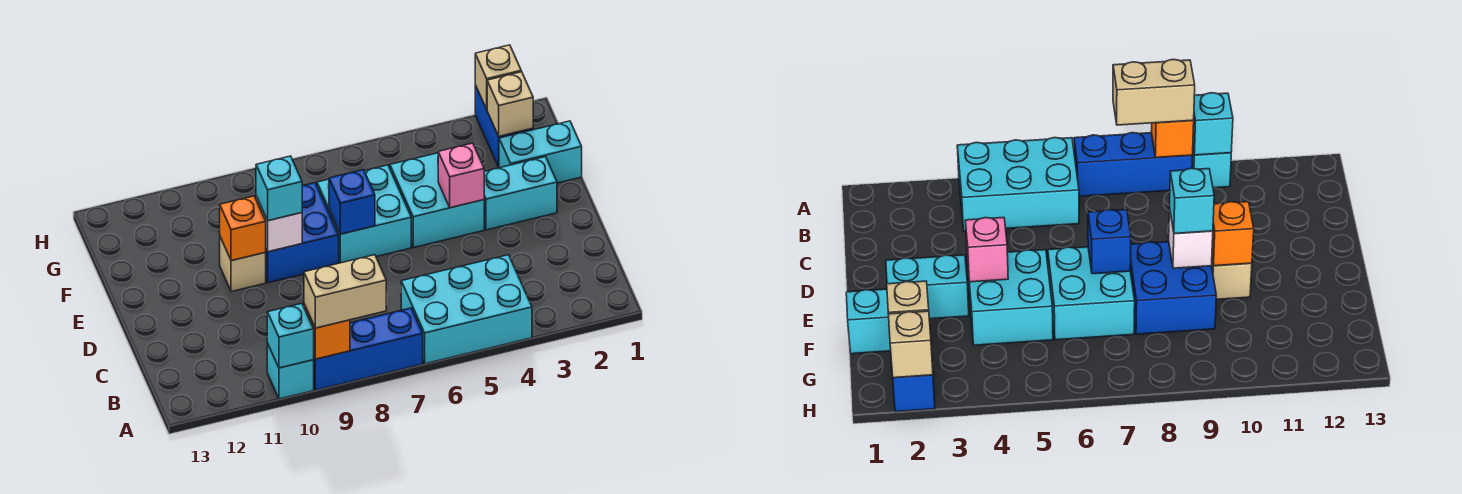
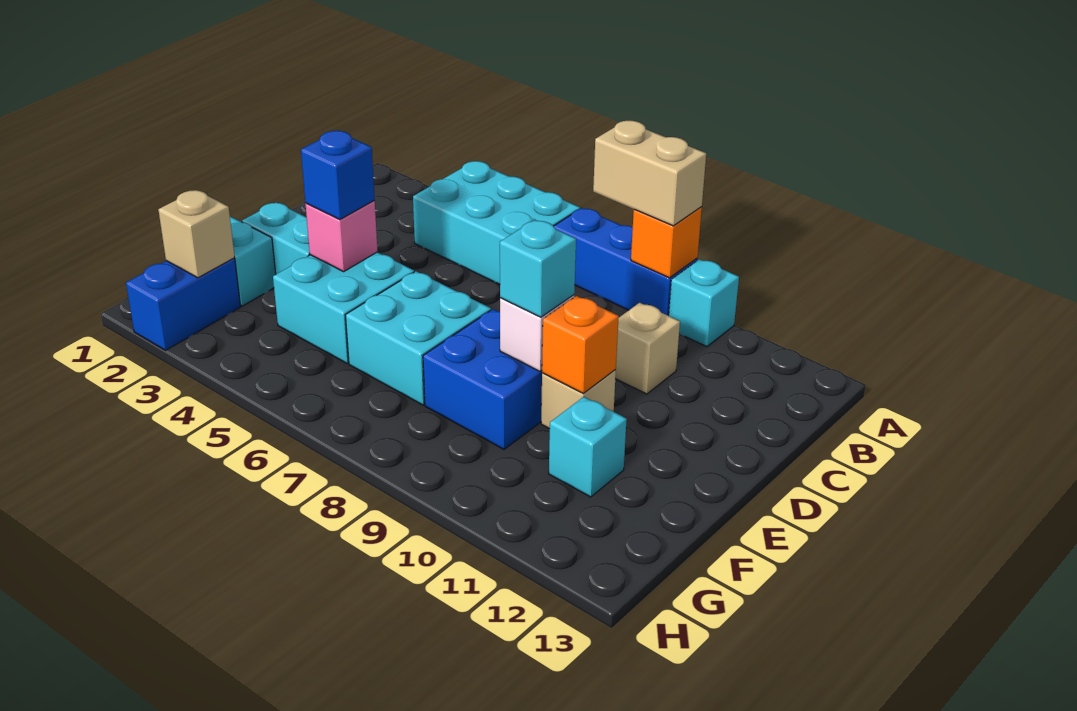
cyan brick A10 level 2 -> cyan brick F11 level 1
blue brick E7 level 2 -> blue brick E4 level 3
tan brick H2 level 2 -> tan brick C10 level 1

